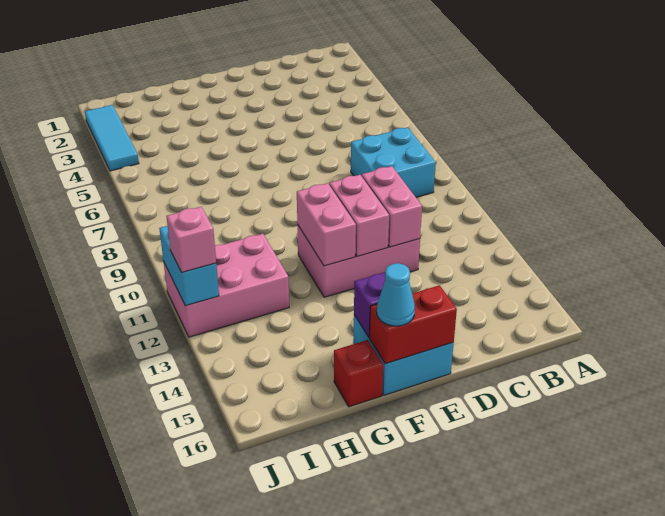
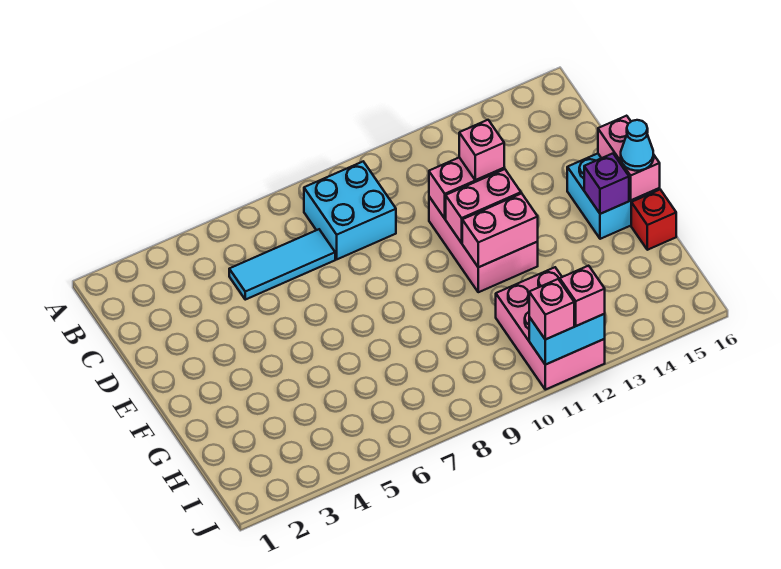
none -> pink brick D12 level 3
red brick E16:F16 level 2 -> pink brick E16:F16 level 2
cyan tile J2:J4 level 1 -> cyan tile C5:C7 level 1
none -> pink brick J11 level 3

